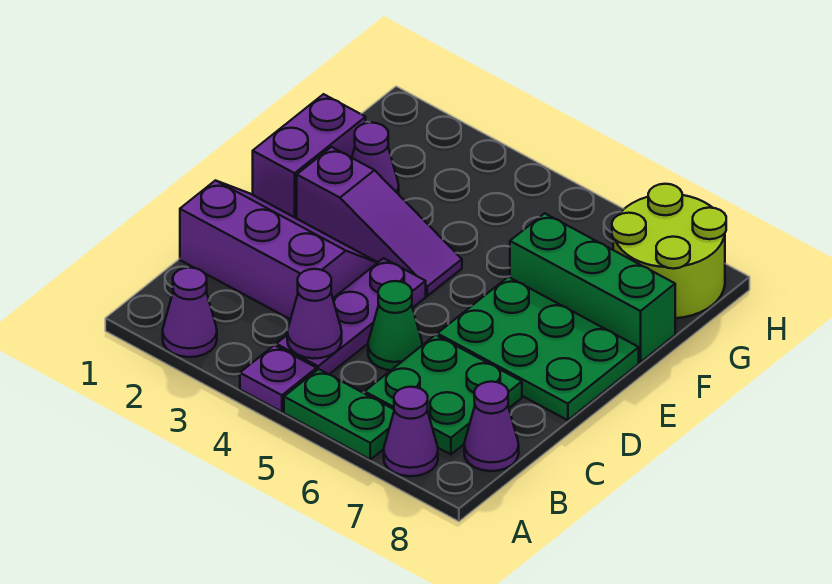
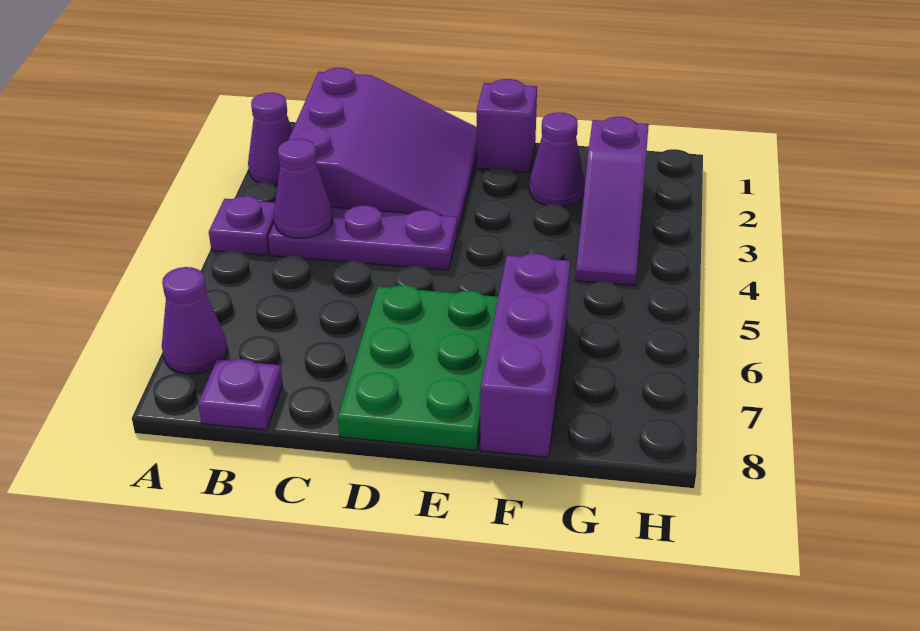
green plate A5:A6 level 1 -> none
green plate B6:C7 level 1 -> none
purple cone B8 level 1 -> purple plate B8 level 1
purple slope C1:D3 level 1 top C -> purple slope B1:D3 level 1 top B
green cone C5 level 1 -> none
purple brick E1:F1 level 1 -> purple brick E1 level 1
purple slope E2:E4 level 1 top 2 -> purple slope G2:G4 level 1 top 2
green brick F6:F8 level 1 -> purple brick F6:F8 level 1
lime round brick G7:H8 level 1 -> none

